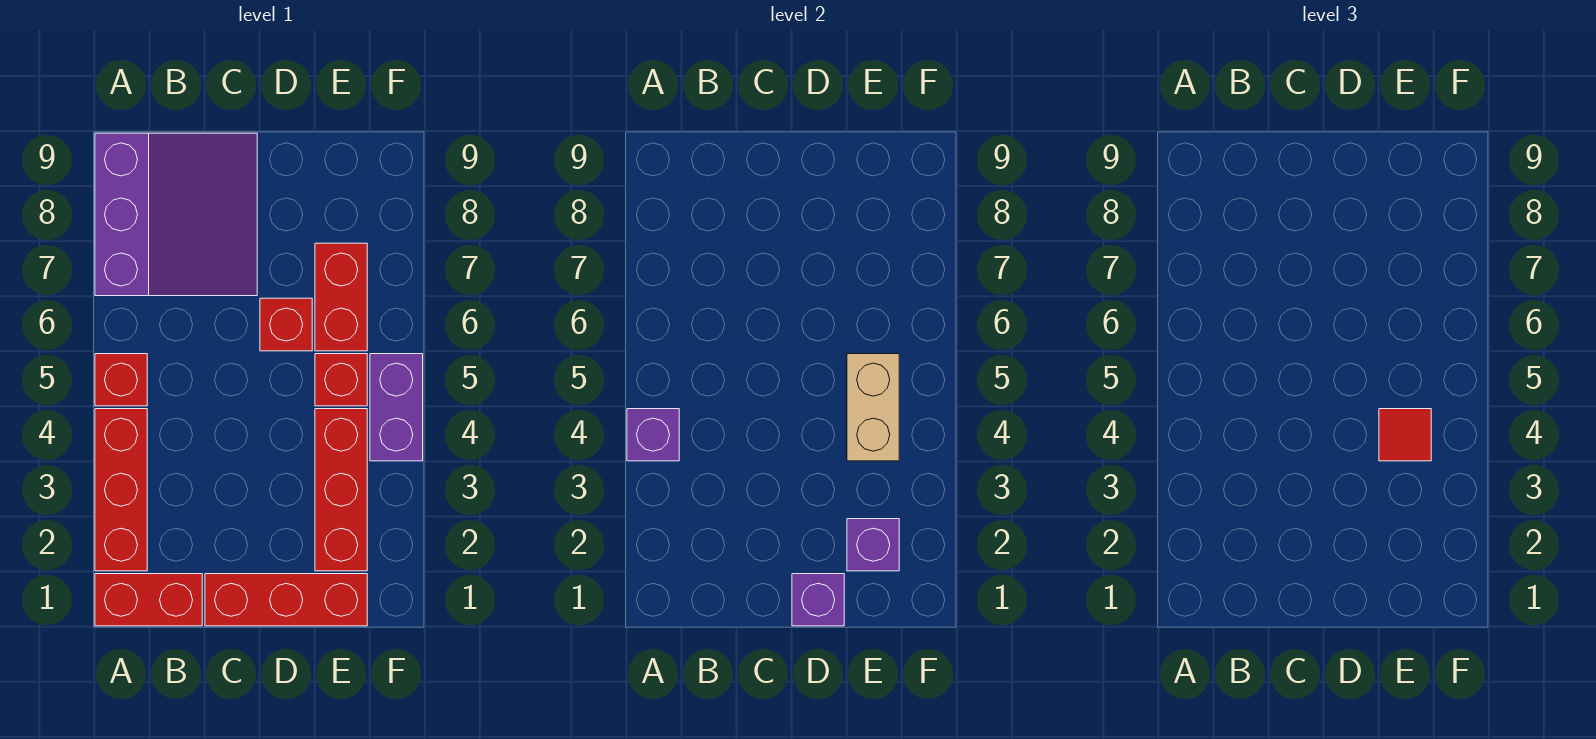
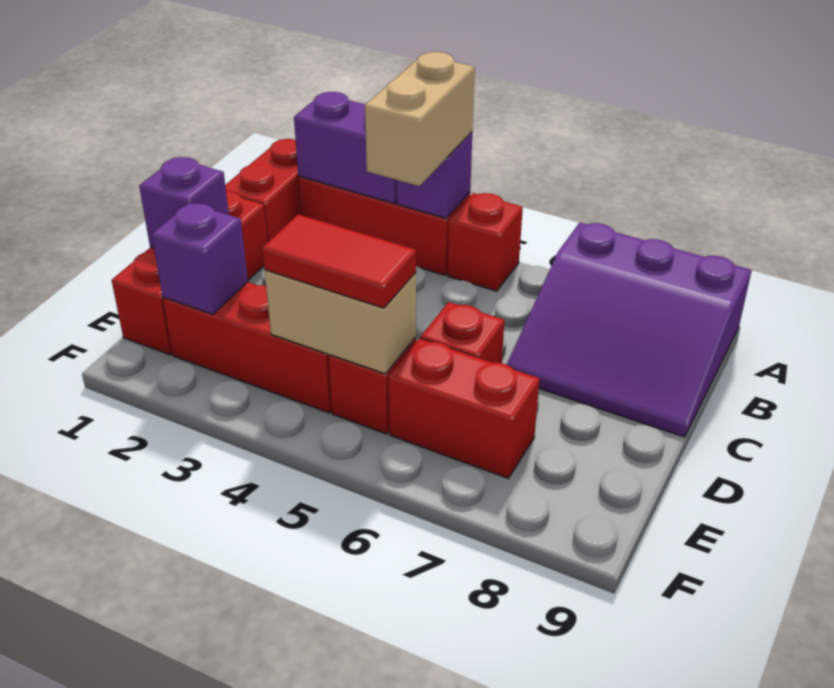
none -> tan brick A4:B4 level 3
red tile E4 level 3 -> red tile E4:E5 level 3
purple brick F4:F5 level 1 -> purple brick A2:A3 level 2

